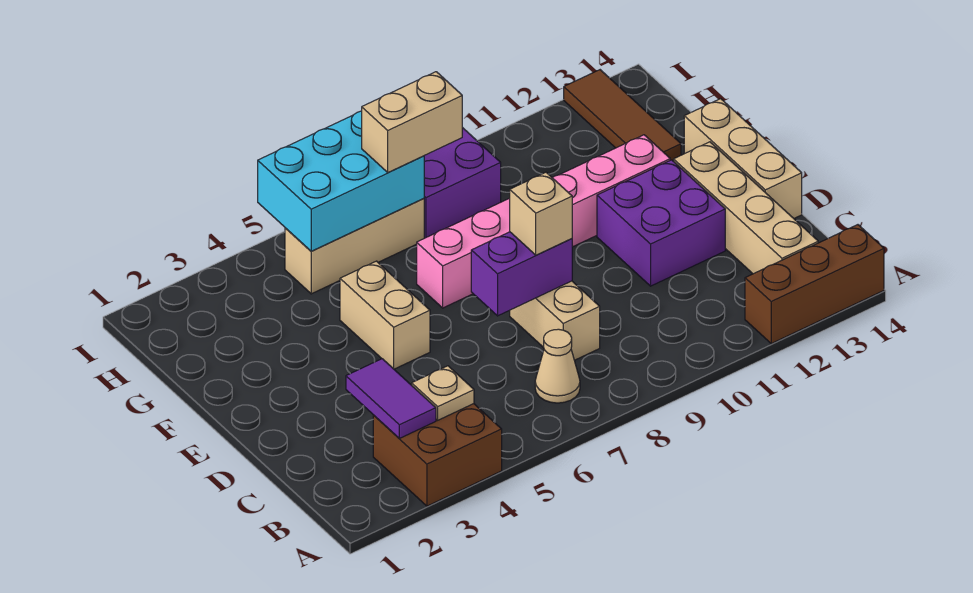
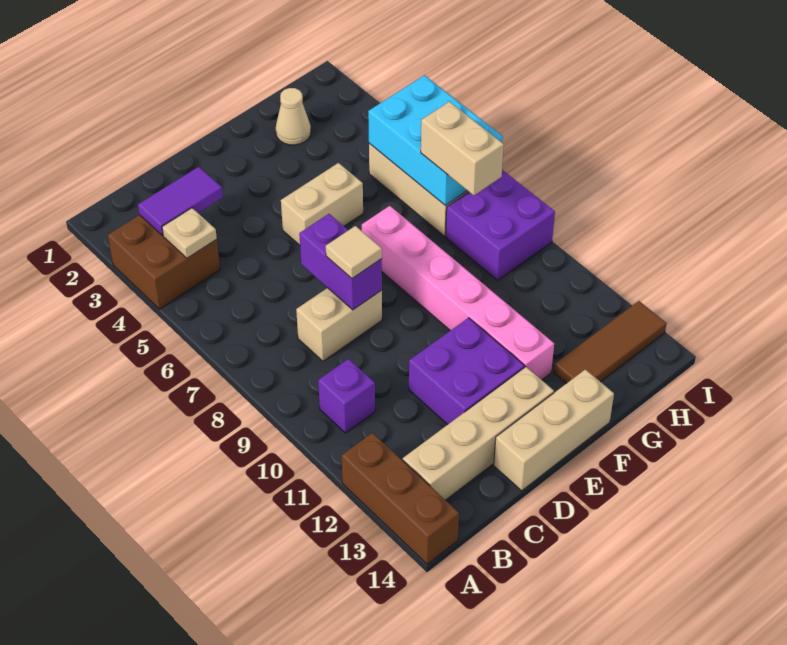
tan cone B7 level 1 -> tan cone G2 level 1
none -> purple brick B10 level 1
tan brick D8 level 3 -> tan tile D8 level 3

